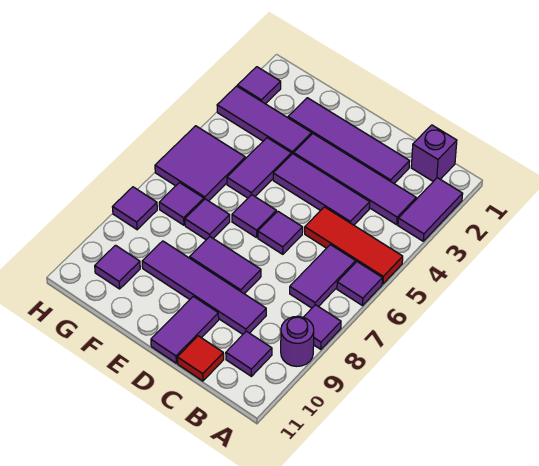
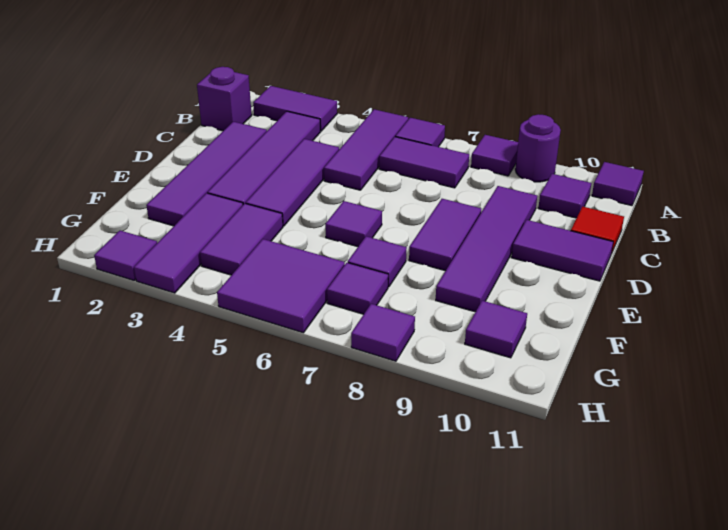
red tile A5:C5 level 1 -> purple tile A5:C5 level 1
purple tile D6 level 1 -> purple tile A11 level 1
purple tile F4:F5 level 1 -> purple tile F4:G4 level 1

